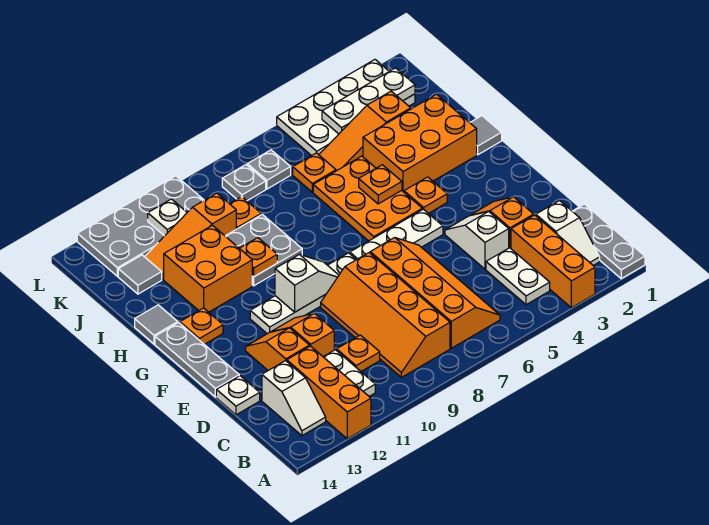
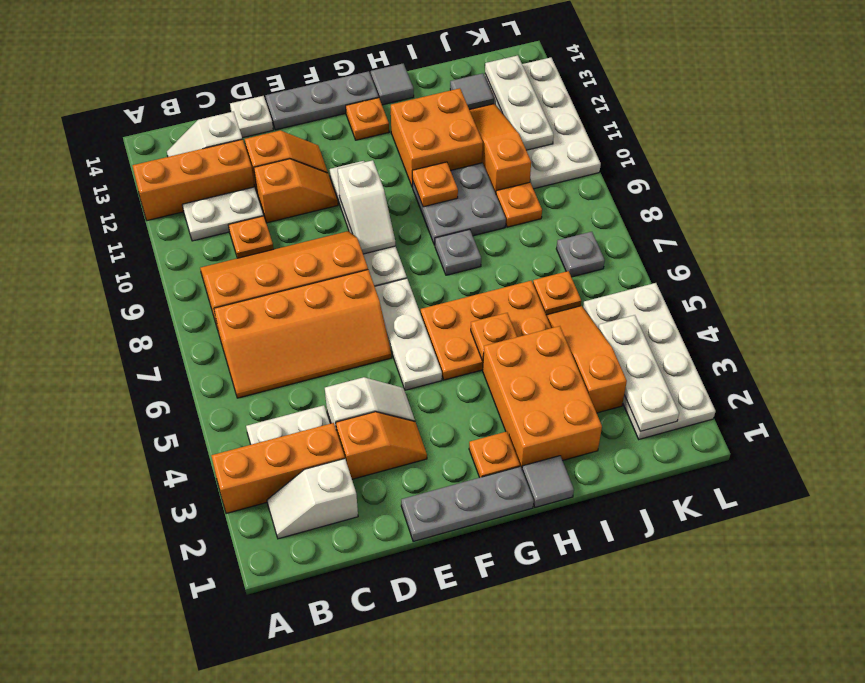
grey plate A1:C1 level 1 -> grey plate E1:G1 level 1
orange plate G4 level 1 -> orange plate G2 level 1
grey plate K8 level 1 -> grey plate H8 level 1
grey plate K10:L13 level 1 -> white plate K10:L13 level 1
white plate K11 level 2 -> white plate K11:K13 level 2

